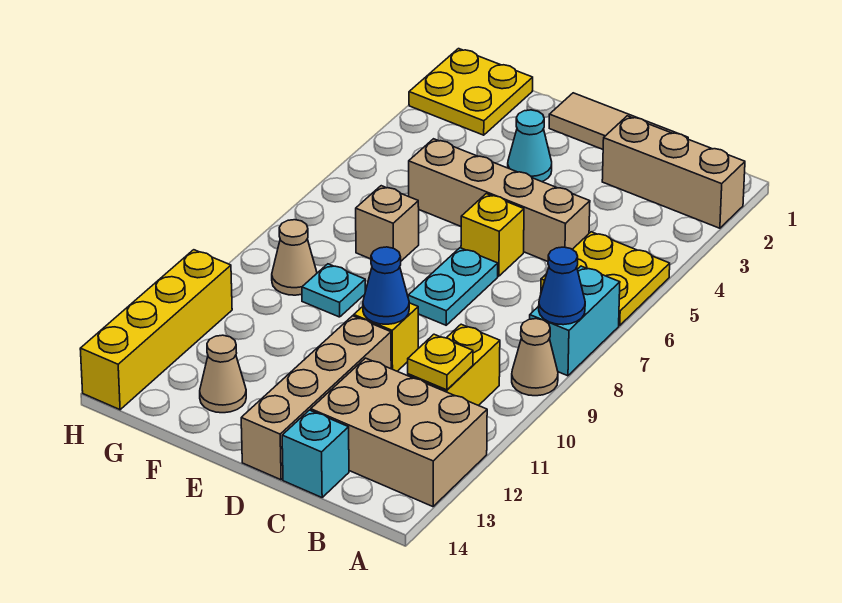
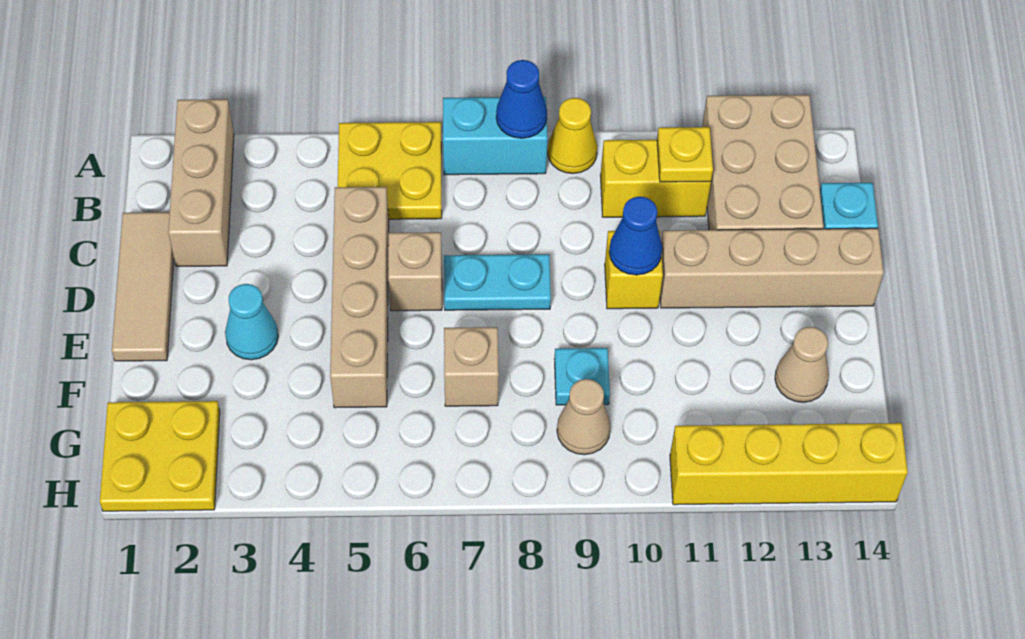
tan cone A9 level 1 -> yellow cone A9 level 1
yellow brick D6 level 1 -> tan brick D6 level 1

